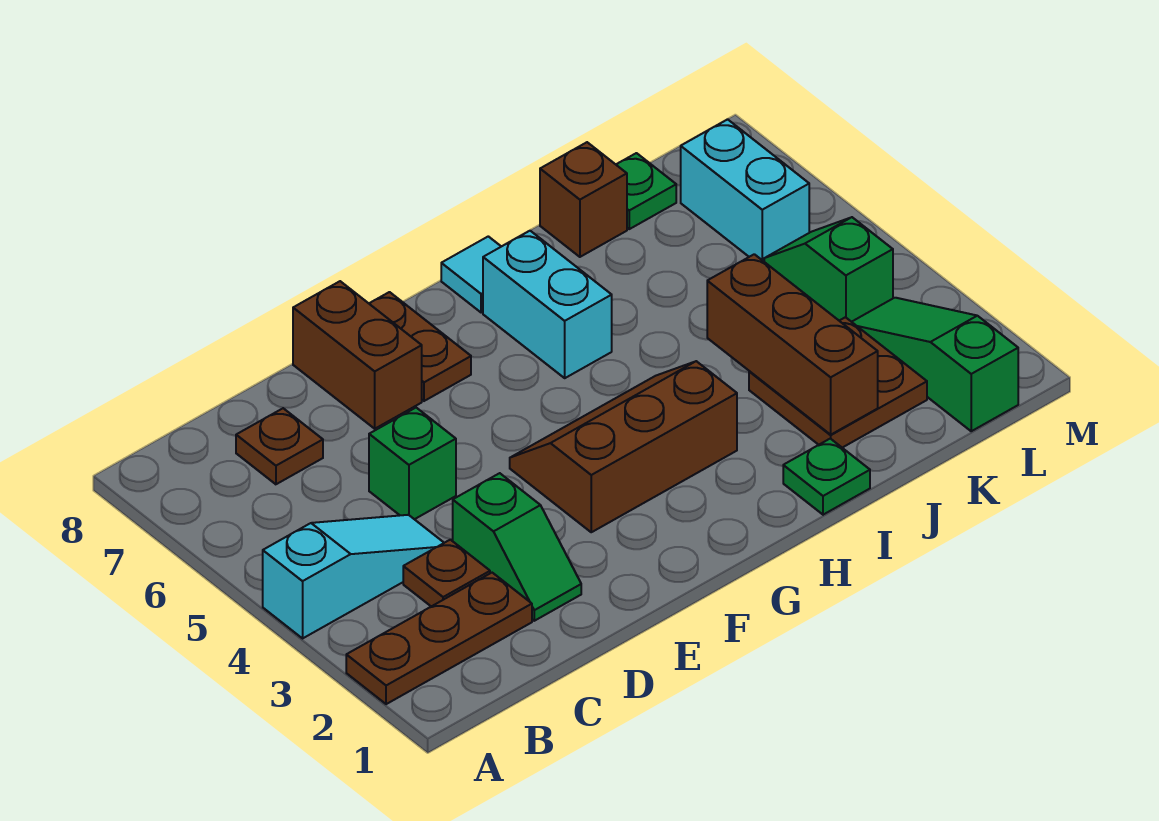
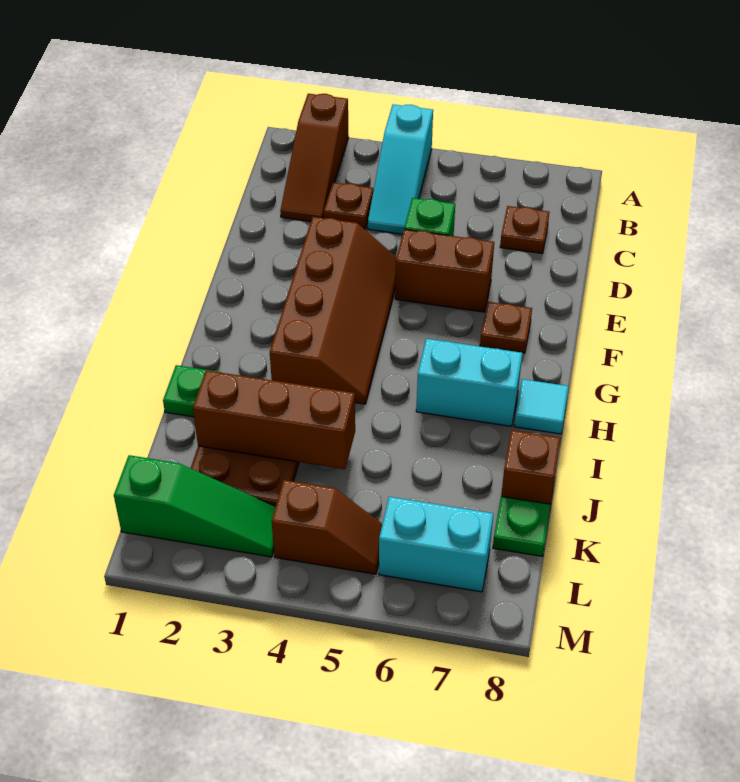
brown plate A2:C2 level 1 -> brown slope A2:C2 level 1 top A
green slope D2:D3 level 1 top 3 -> none
brown brick E7:E8 level 1 -> brown brick E5:E6 level 1
brown slope F3:H4 level 1 top 3 -> brown slope E3:H4 level 1 top 3
brown plate F7:F8 level 1 -> brown plate F7 level 1
green slope L4:L5 level 1 top 4 -> brown slope L4:L5 level 1 top 4

